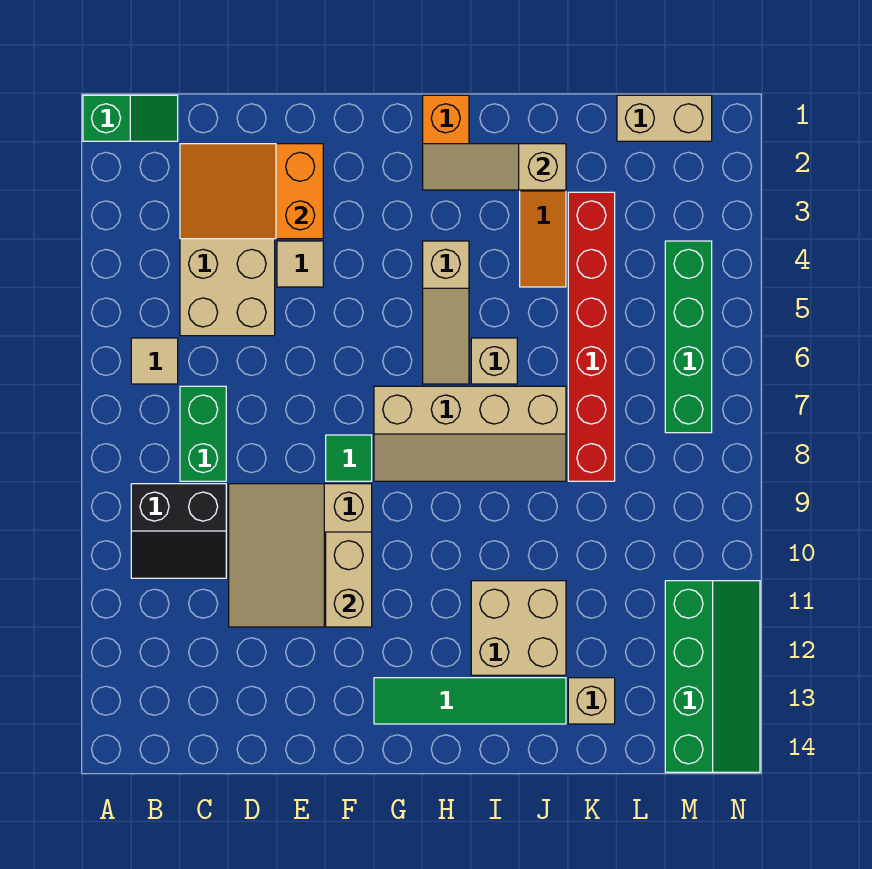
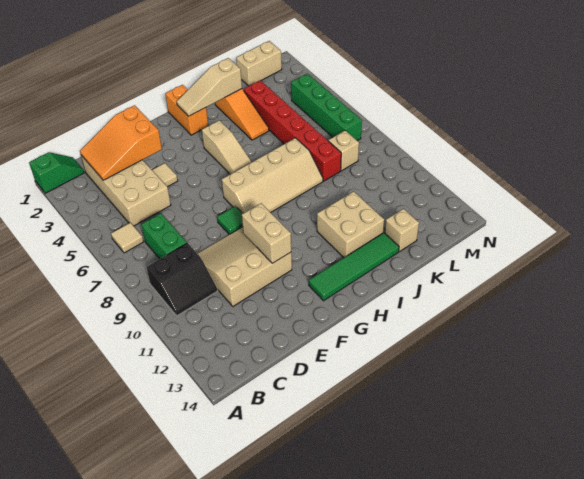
tan slope D9:F11 level 1 top F -> tan slope D9:F11 level 1 top 11
tan brick I6 level 1 -> tan brick L8 level 1
green slope M11:N14 level 1 top M -> none

